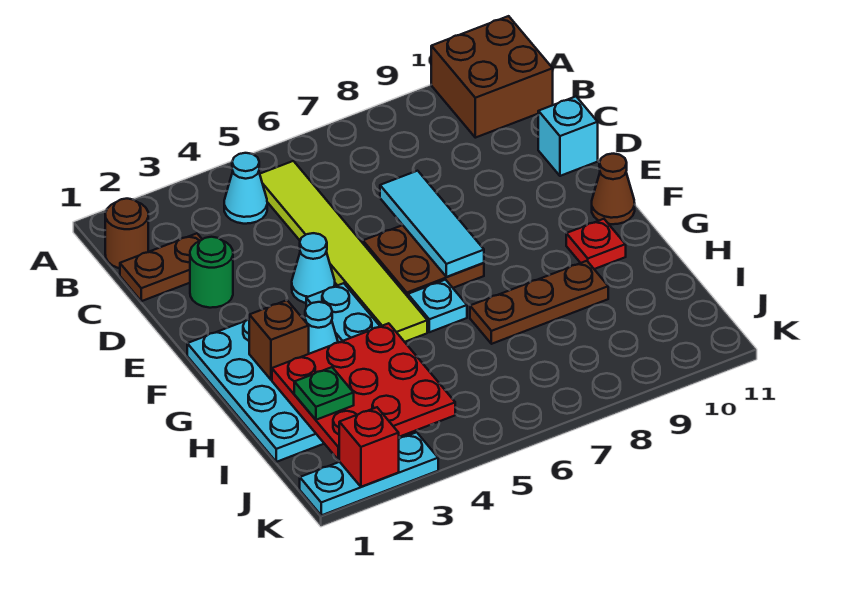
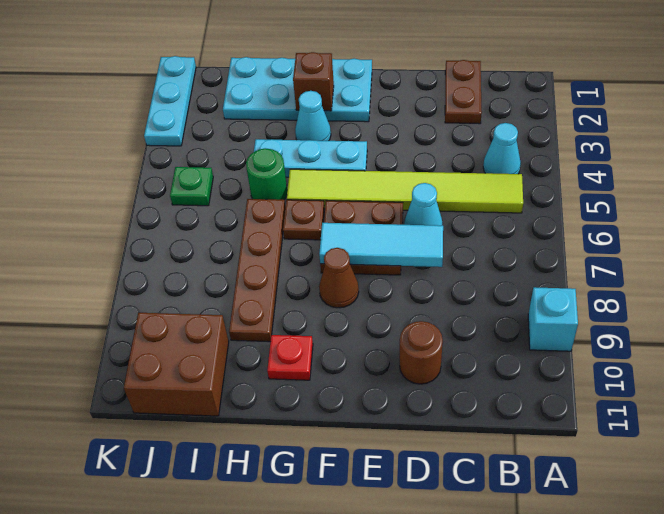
brown brick A10:B11 level 1 -> brown brick I10:J11 level 1
brown round brick B1 level 1 -> brown round brick D10 level 1
green round brick D2 level 1 -> green round brick H5 level 1
cyan brick D11 level 1 -> cyan brick A9 level 1
cyan cone E4 level 1 -> cyan cone D6 level 1
brown cone F11 level 1 -> brown cone F8 level 1
cyan plate G6 level 1 -> brown plate G6 level 1
red plate H2:J4 level 2 -> none
brown plate H7:H9 level 1 -> brown plate H6:H9 level 1
green plate I2 level 3 -> green plate J5 level 1
red brick K2 level 2 -> none

